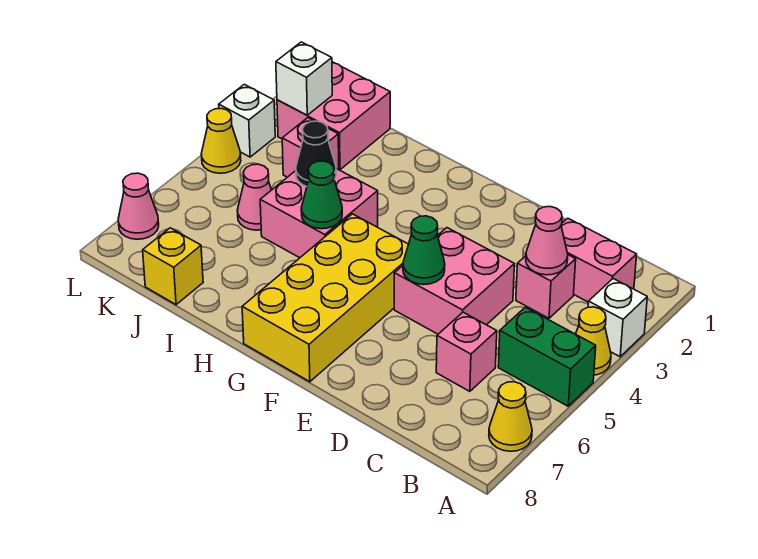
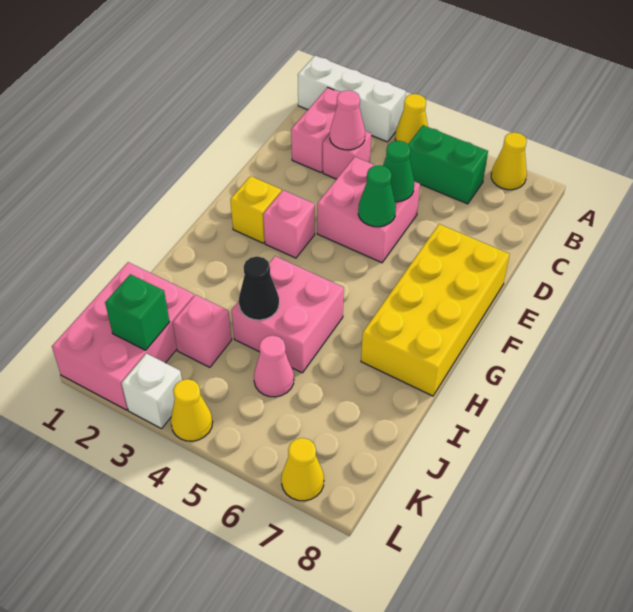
white brick A3 level 1 -> white brick A1:A3 level 1
green brick A5:B5 level 1 -> green brick B5:B6 level 1
pink brick C6 level 1 -> pink brick F3 level 1
yellow brick F5:G8 level 1 -> yellow brick E7:H8 level 1
green cone H5 level 2 -> green cone D5 level 2
pink brick J1:K2 level 1 -> pink brick J1:L2 level 1
yellow brick J8 level 1 -> yellow brick F2 level 1
white brick K2 level 2 -> green brick K2 level 2
pink cone L7 level 1 -> yellow cone L7 level 1

